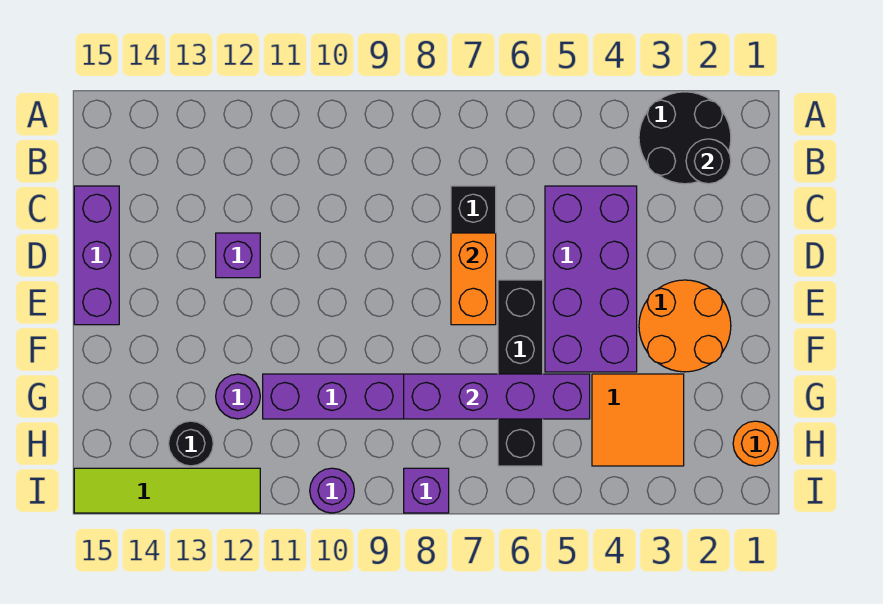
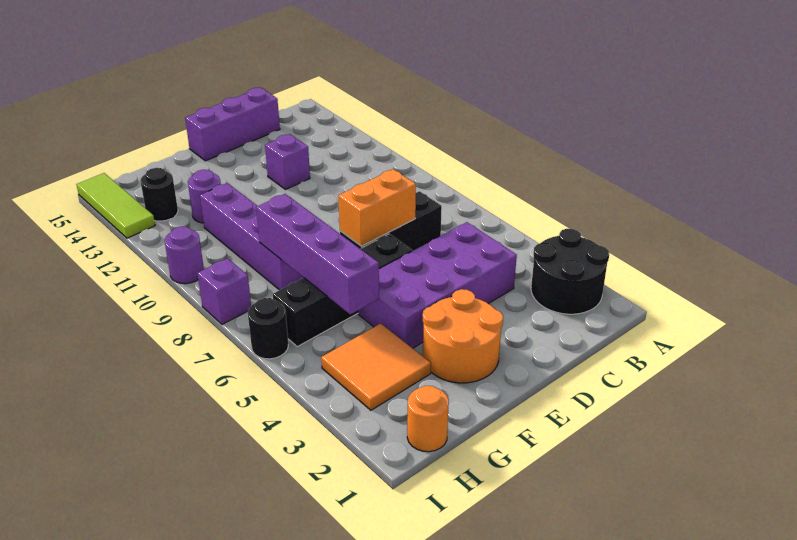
black round brick B2 level 2 -> black round brick I6 level 1
lime tile I12:I15 level 1 -> lime tile I13:I15 level 1

